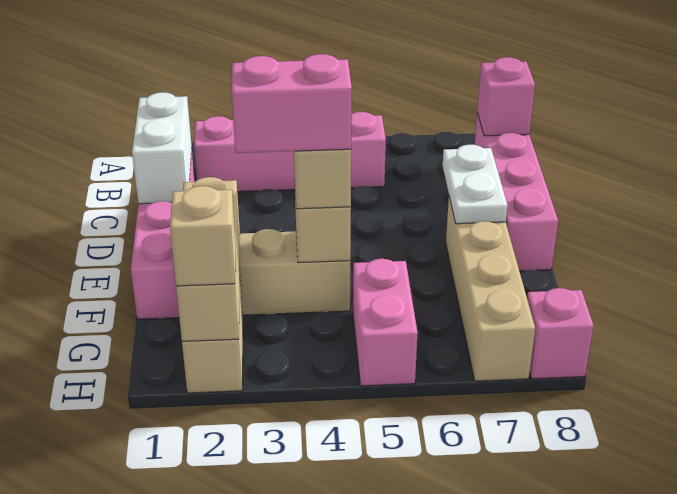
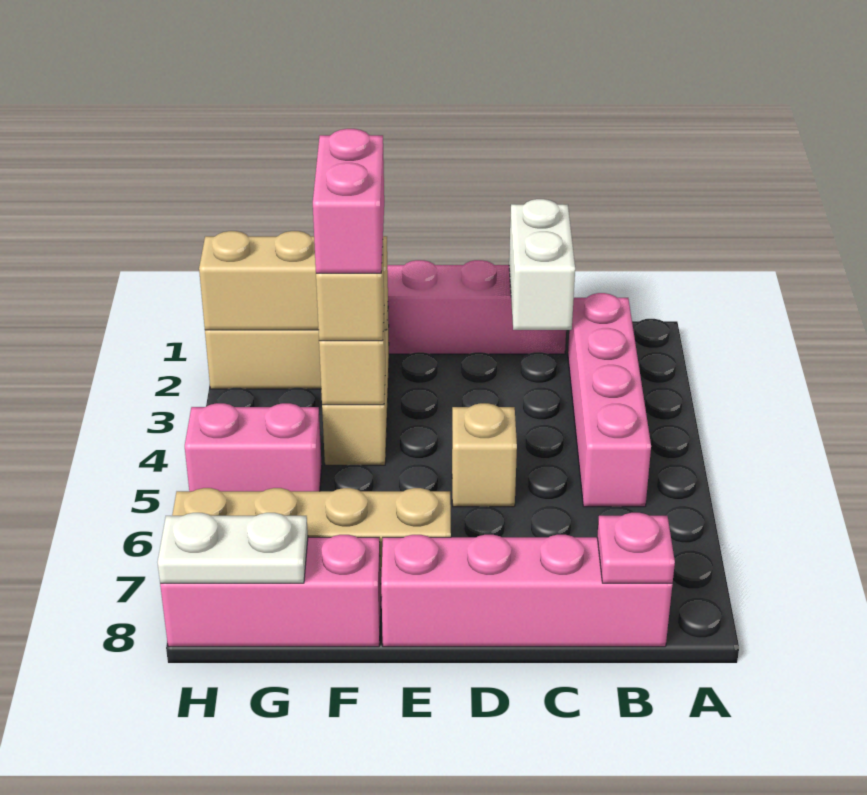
pink brick B8 level 2 -> pink plate B8 level 2
white brick C1:D1 level 2 -> white brick C1:C2 level 2
white plate D7:E7 level 2 -> white plate G8:H8 level 2
tan brick H2 level 3 -> tan brick D5 level 1
pink brick H8 level 1 -> pink brick F8:H8 level 1

